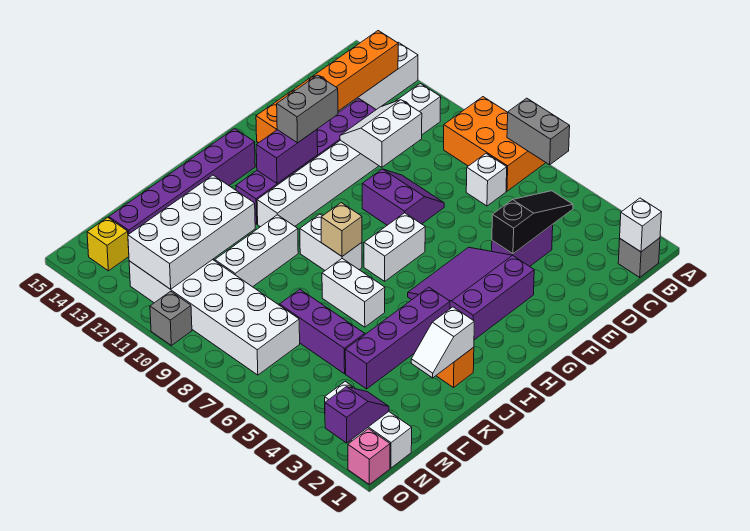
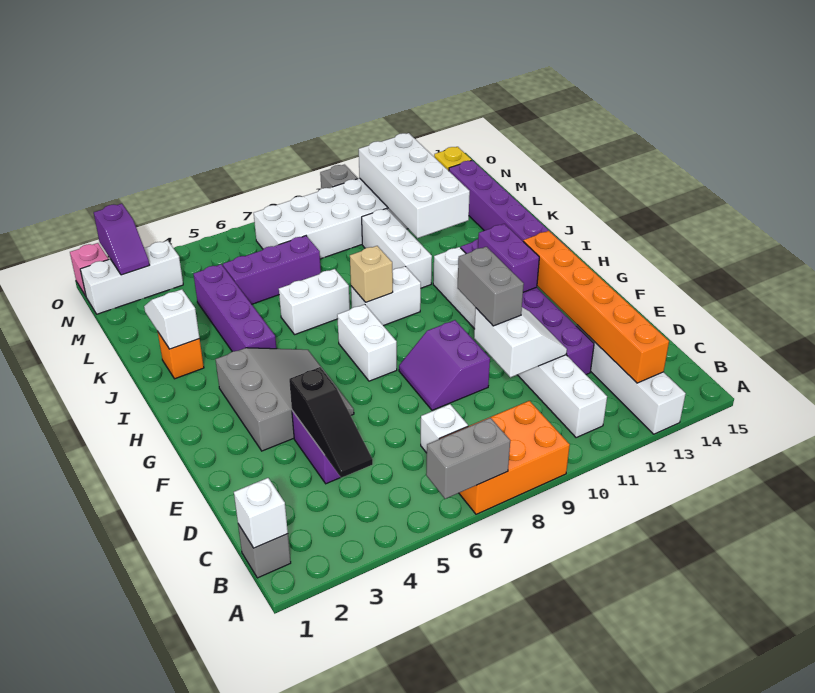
purple slope E8:F9 level 1 top F -> purple slope E8:F9 level 1 top 9
purple slope F3:H5 level 1 top 3 -> grey slope F3:H5 level 1 top 3
grey brick F12:G12 level 3 -> grey brick E10:F10 level 3

